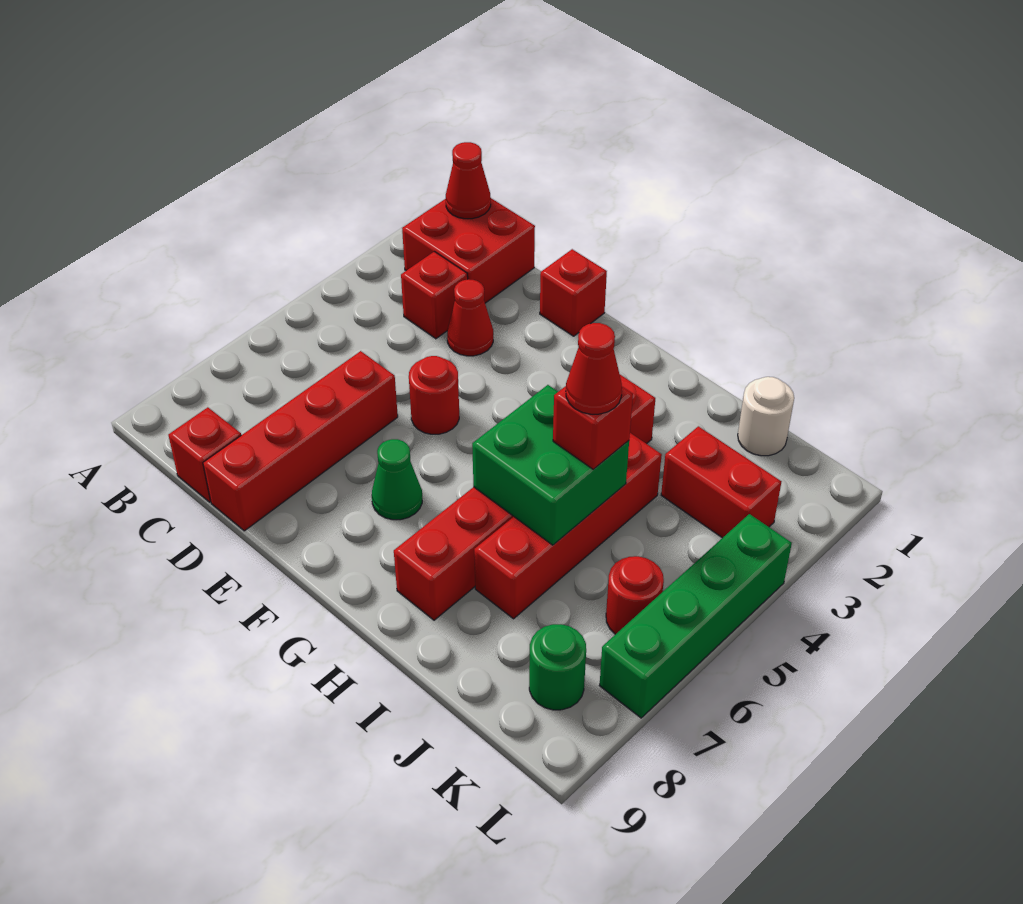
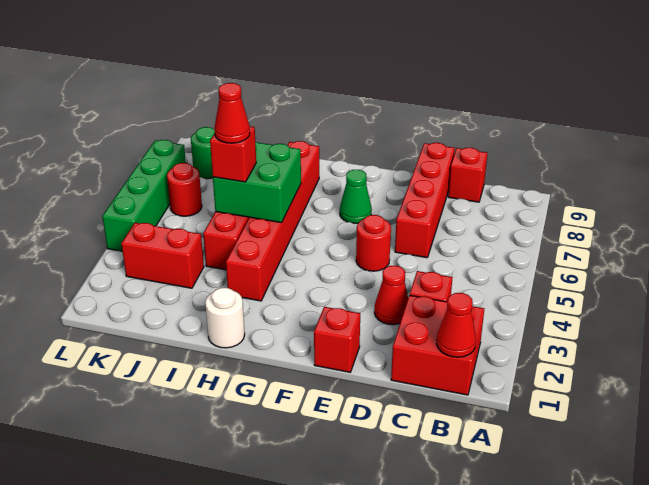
white round brick J1 level 1 -> white round brick H1 level 1

